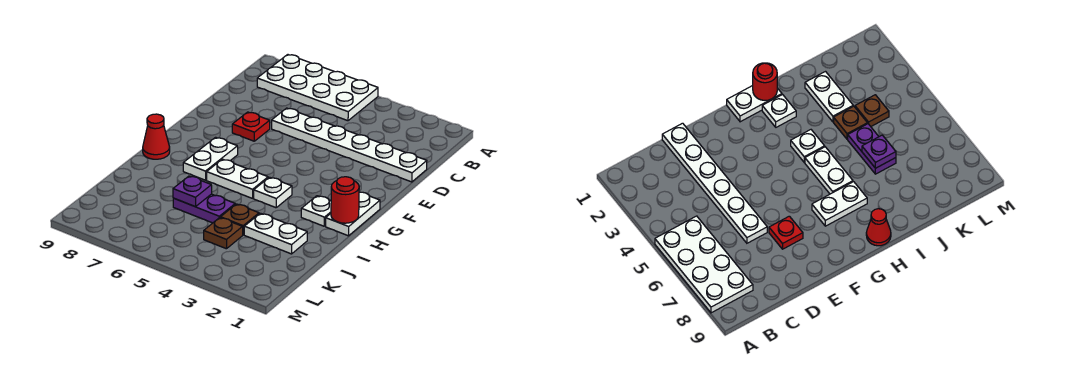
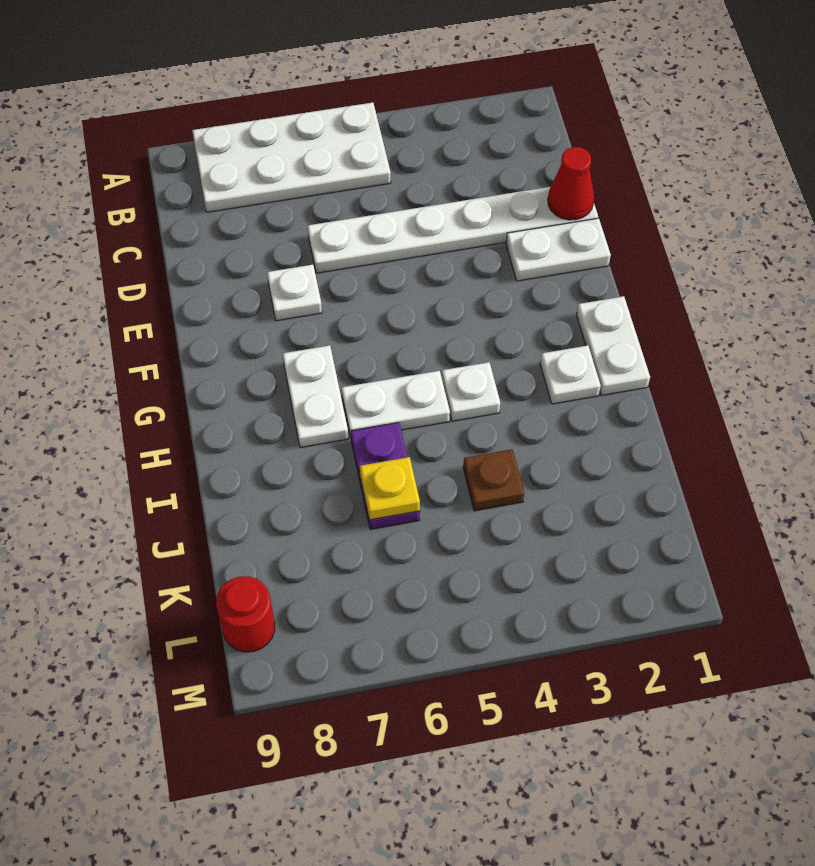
red plate E7 level 1 -> white plate E7 level 1
red round brick H1 level 2 -> red round brick L9 level 1
red cone H9 level 1 -> red cone D1 level 2
white plate J2:J3 level 1 -> white plate E1:E2 level 1
purple plate J5:J6 level 1 -> purple plate I6:J6 level 1
purple plate J6 level 2 -> yellow plate J6 level 2
brown plate K4 level 1 -> none

